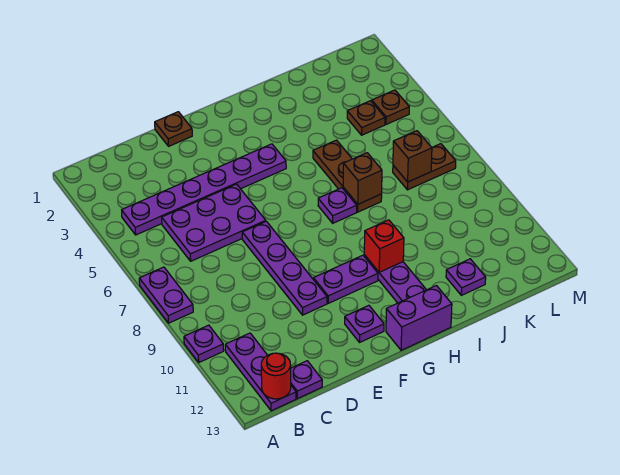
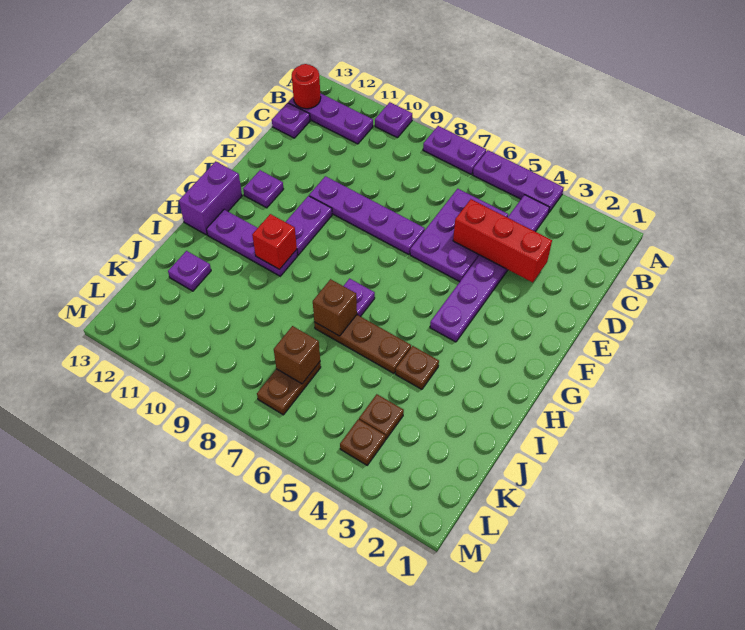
none -> purple plate A4:A6 level 1
none -> red brick D3:D5 level 2
brown plate E1 level 1 -> brown plate I4 level 1

